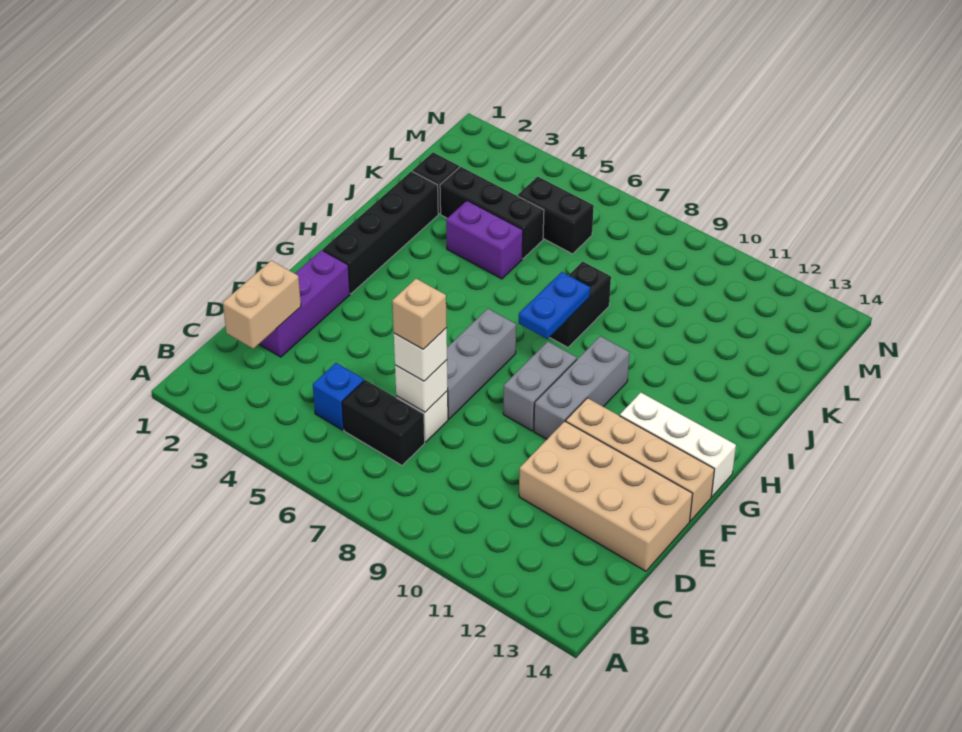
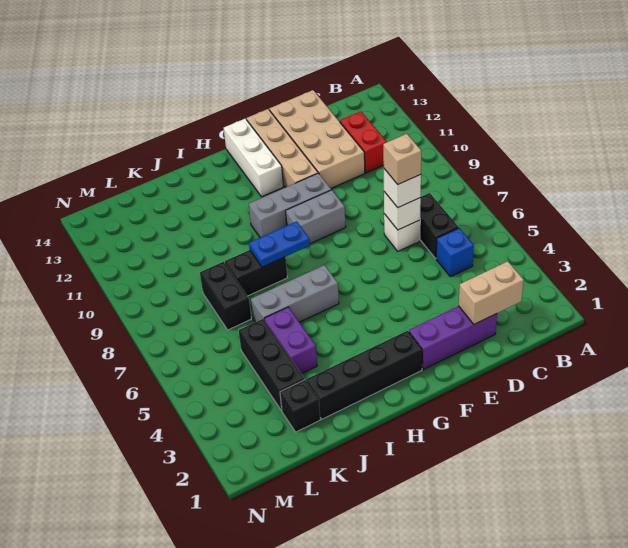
none -> red brick C11:C12 level 1
grey brick E7:G7 level 1 -> grey brick H6:J6 level 1
black brick L5:L6 level 1 -> black brick K7:K8 level 1

